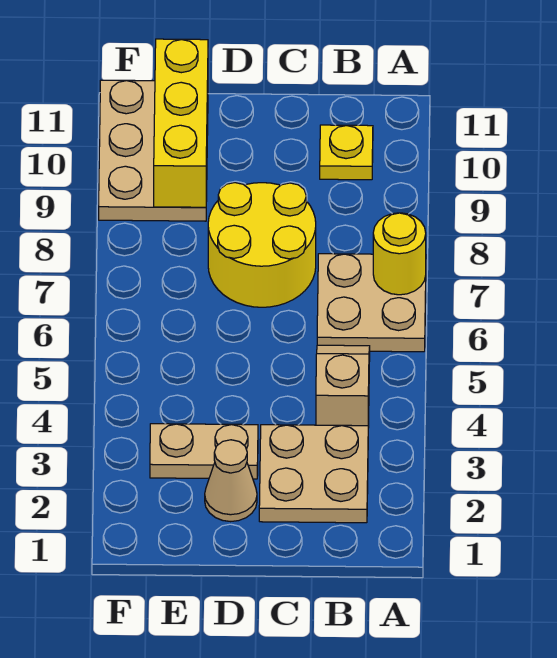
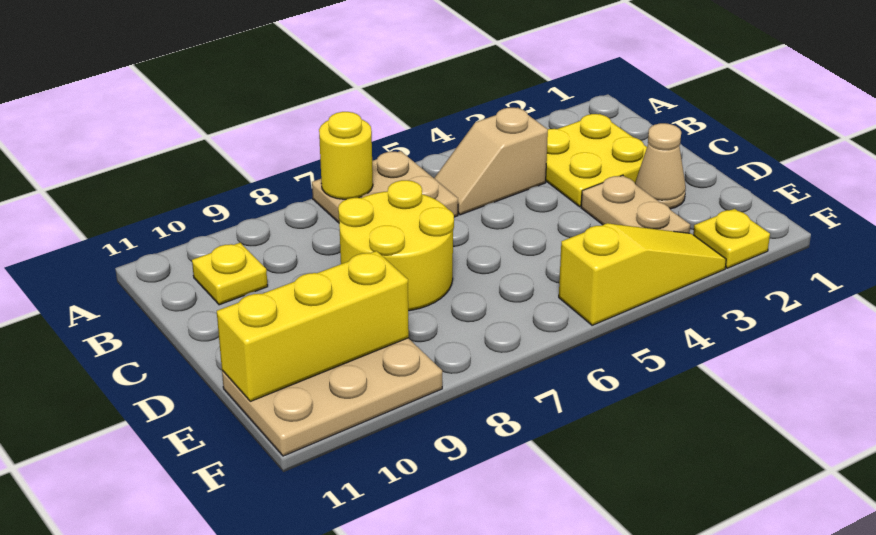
tan plate B2:C3 level 1 -> yellow plate B2:C3 level 1
none -> yellow plate F2 level 1
none -> yellow slope F3:F5 level 1 top 5

